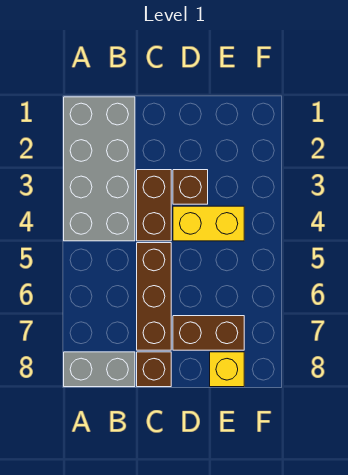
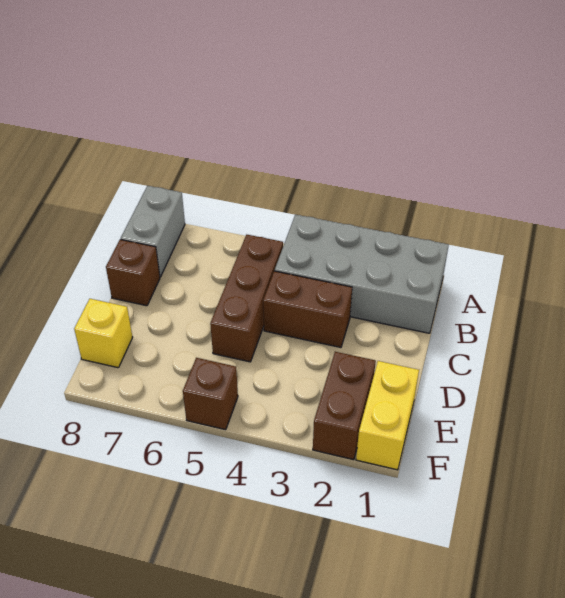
brown brick C5:C7 level 1 -> brown brick B5:D5 level 1
brown brick D3 level 1 -> brown brick F5 level 1
yellow brick D4:E4 level 1 -> yellow brick E1:F1 level 1
brown brick D7:E7 level 1 -> brown brick E2:F2 level 1

